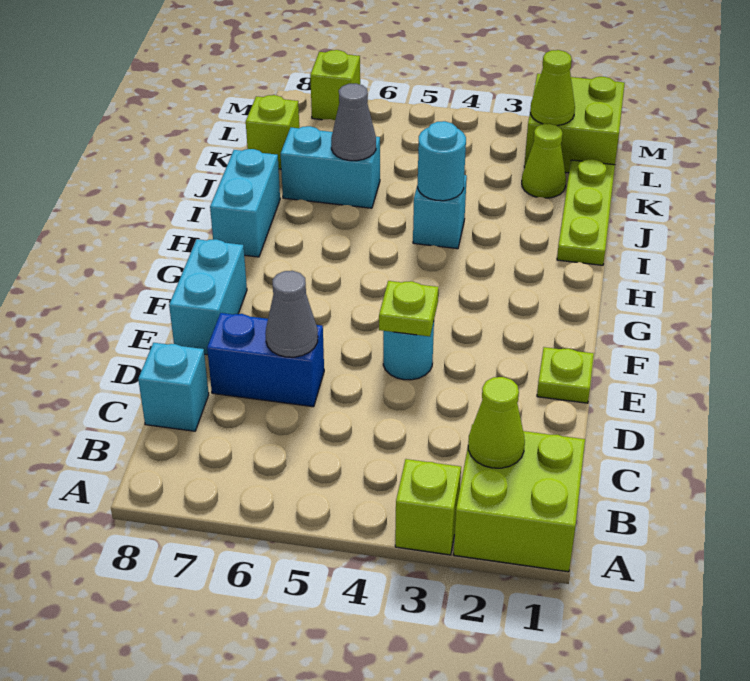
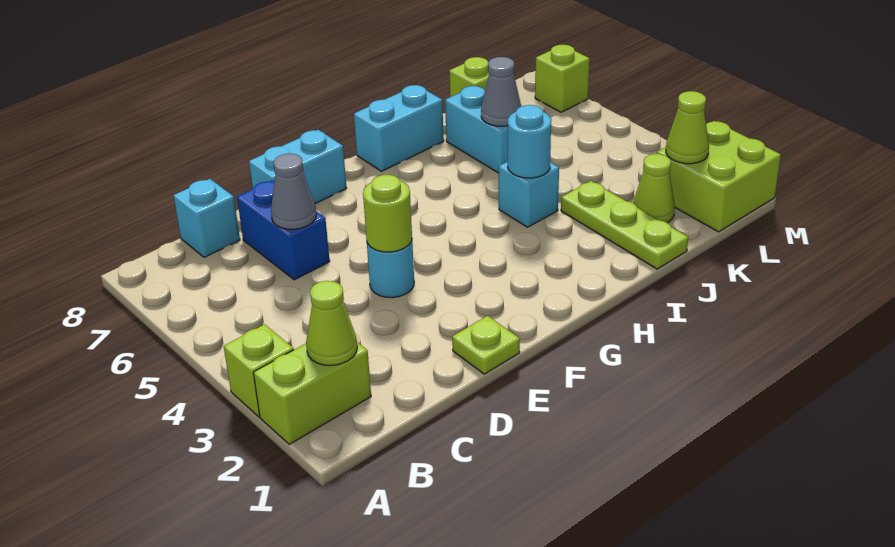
lime brick A1:B2 level 1 -> lime brick A2:B2 level 1
lime plate E4 level 2 -> lime round brick E4 level 2
lime plate I1:K1 level 1 -> lime plate J1:J3 level 1

